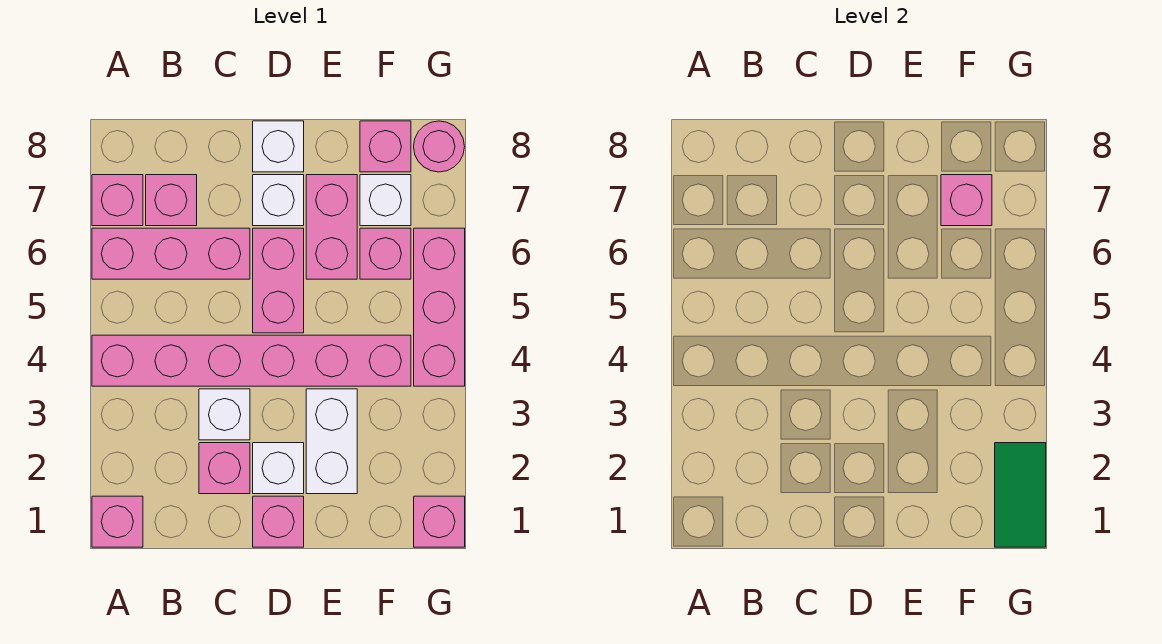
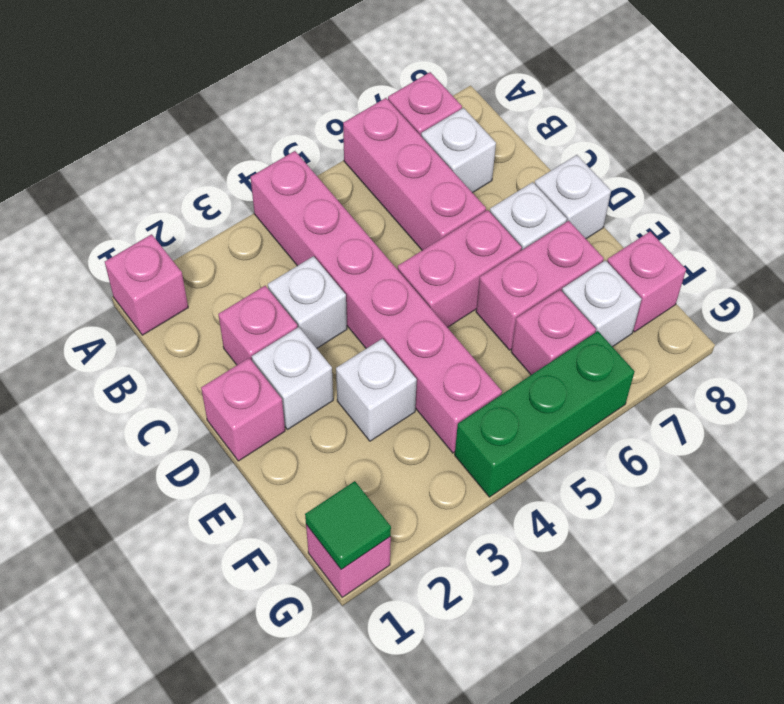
pink brick B7 level 1 -> white brick B7 level 1
white brick E2:E3 level 1 -> white brick E3 level 1
pink brick F7 level 2 -> none
green tile G1:G2 level 2 -> green tile G1 level 2
pink brick G4:G6 level 1 -> green brick G4:G6 level 1
pink round brick G8 level 1 -> none

